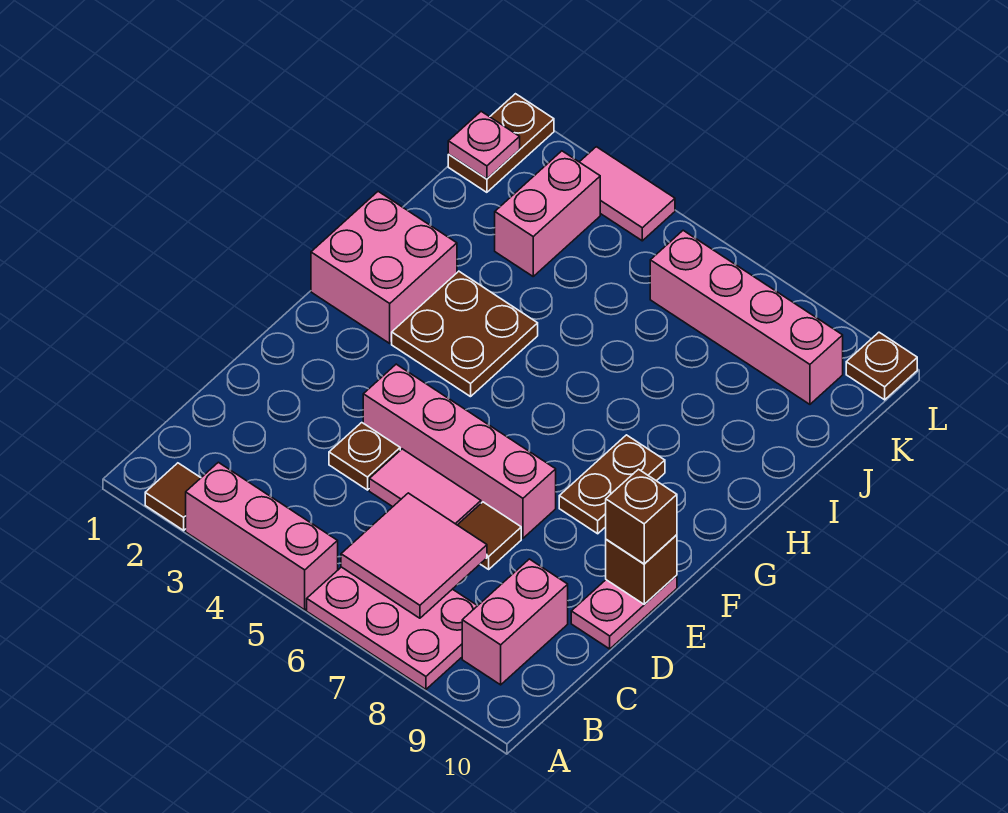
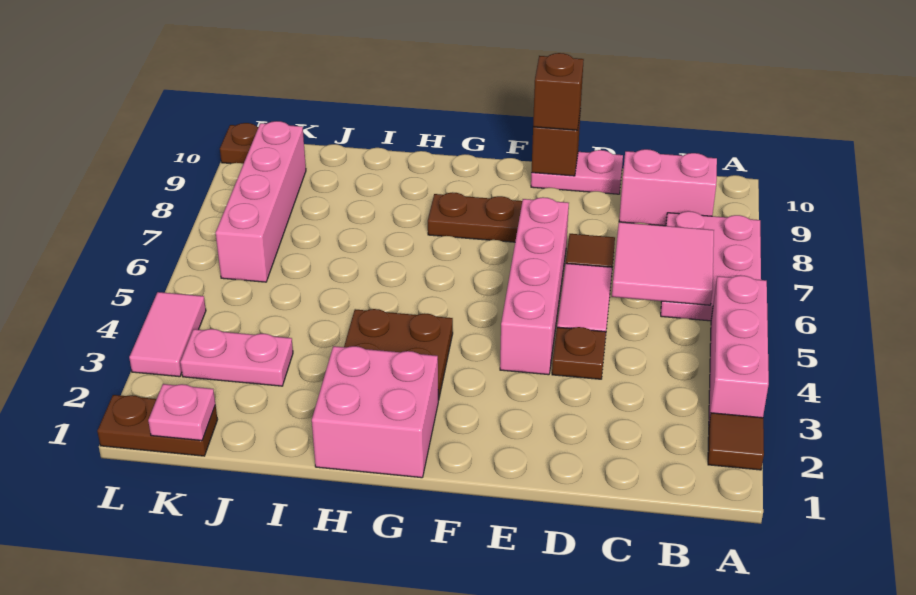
pink brick J3:K3 level 1 -> pink plate J3:K3 level 1

